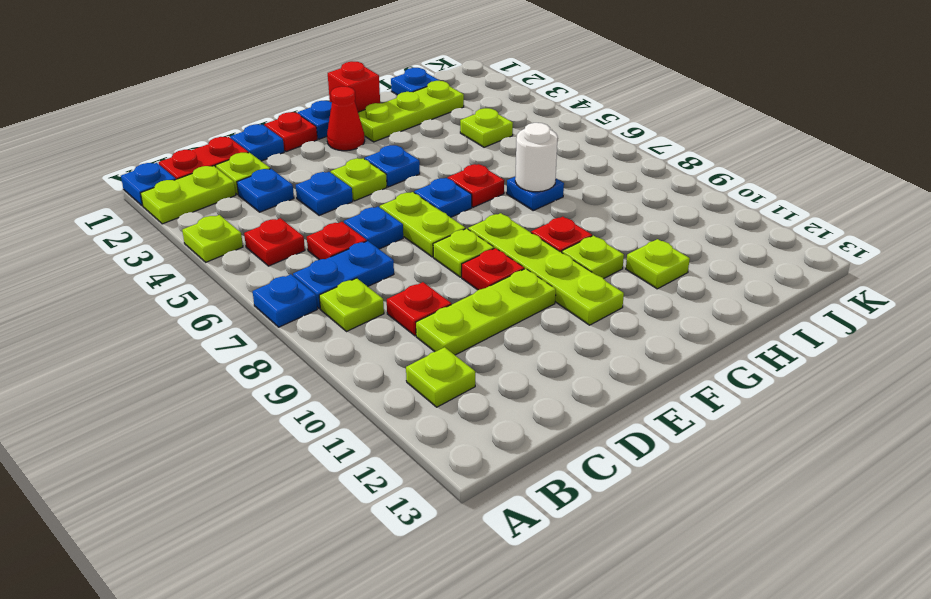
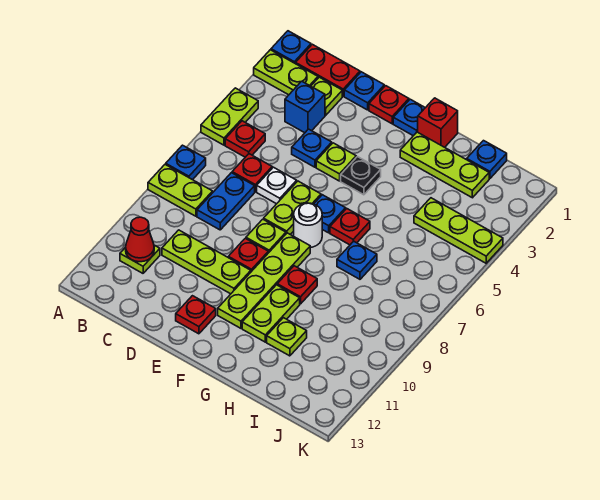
lime plate A4 level 1 -> lime plate A4:A5 level 1
blue plate B7:C7 level 1 -> blue plate C7:C8 level 1
lime plate B8 level 1 -> lime plate A8:B8 level 1
blue plate C3 level 1 -> blue brick C3 level 1
red plate C9 level 1 -> red plate E12 level 1
blue plate D6 level 1 -> white plate D6 level 1
red cone F2 level 1 -> red cone B11 level 2
blue plate F4 level 1 -> black plate F4 level 1
lime plate G10 level 1 -> lime plate G10:G11 level 1
white round brick H7 level 2 -> white round brick F7 level 1
lime plate I4 level 1 -> lime plate I4:K4 level 1

